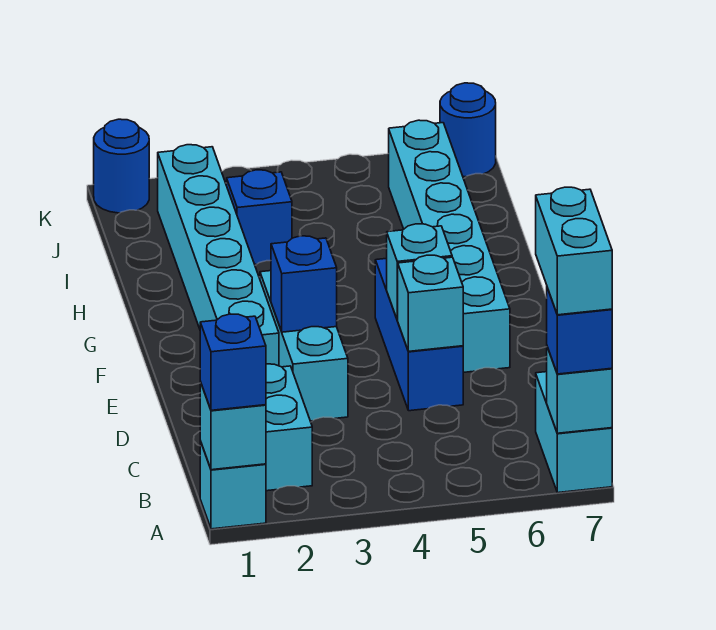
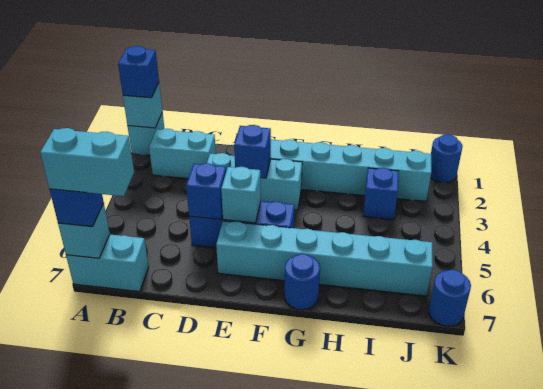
cyan brick D5 level 2 -> blue brick D5 level 2
none -> blue round brick G7 level 1

